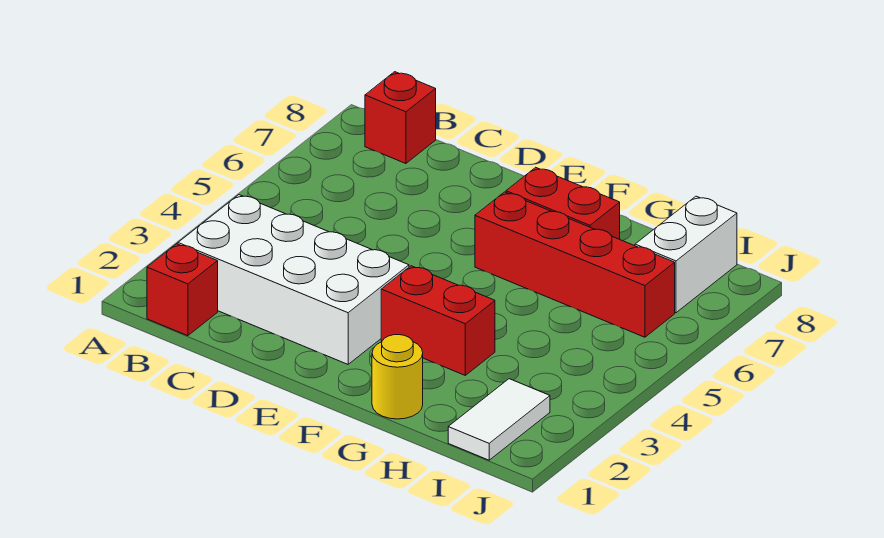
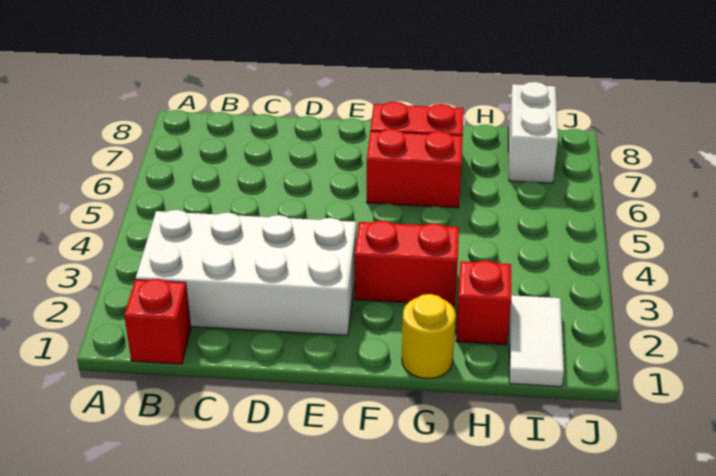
red brick B8 level 1 -> red brick H2 level 1
red brick F6:I6 level 1 -> red brick F6:G6 level 1

